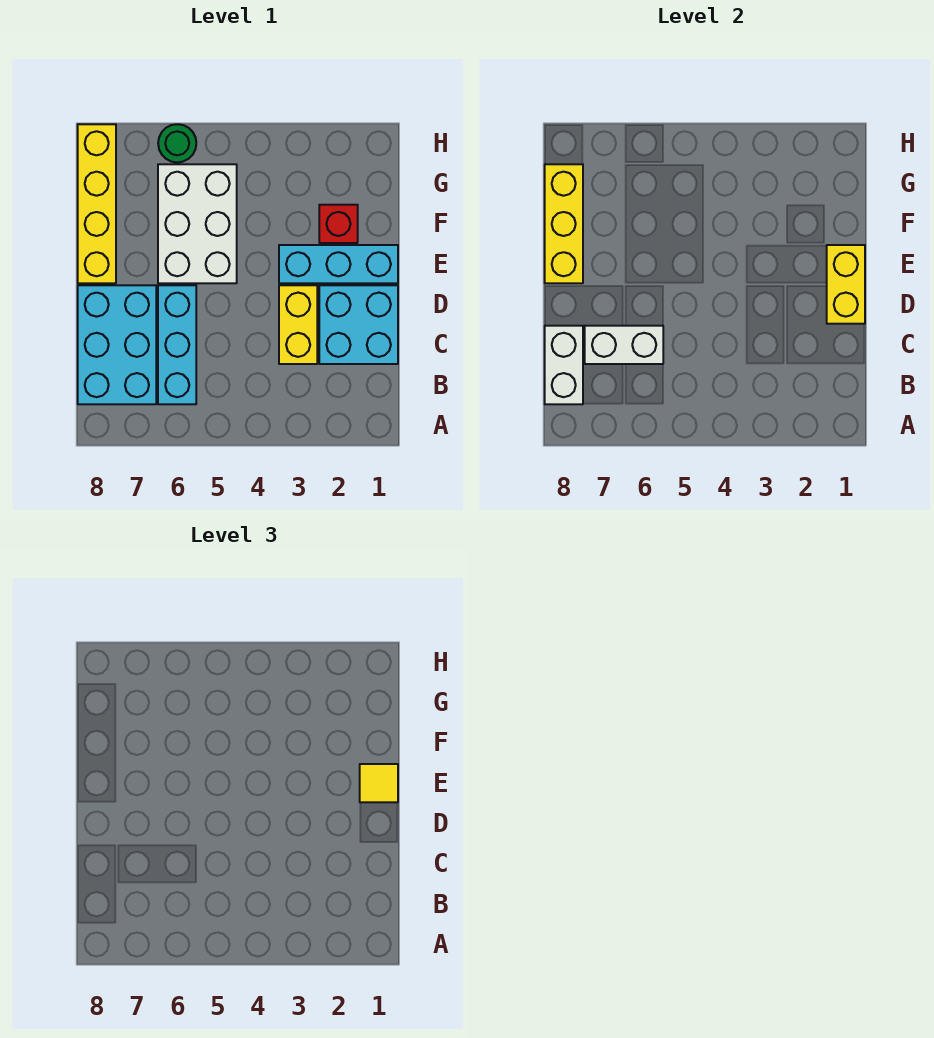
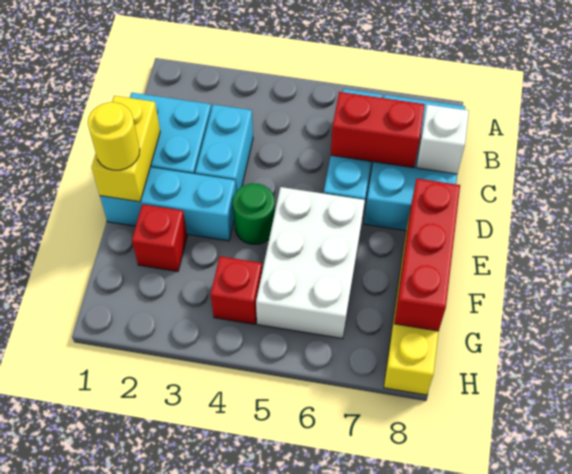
white brick B8:C8 level 2 -> white brick C8 level 2
yellow brick C3:D3 level 1 -> cyan brick C3:D3 level 1
white brick C6:C7 level 2 -> red brick C6:C7 level 2
yellow tile E1 level 3 -> yellow round brick E1 level 3
yellow brick E8:G8 level 2 -> red brick E8:G8 level 2
none -> red brick G4 level 1
green round brick H6 level 1 -> green round brick E4 level 1

